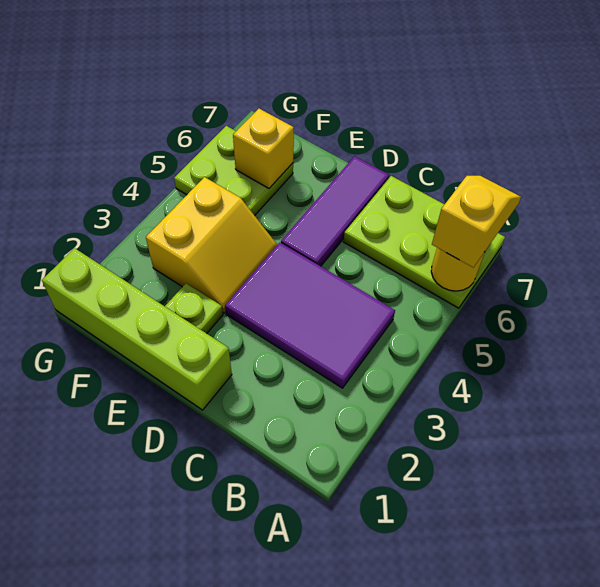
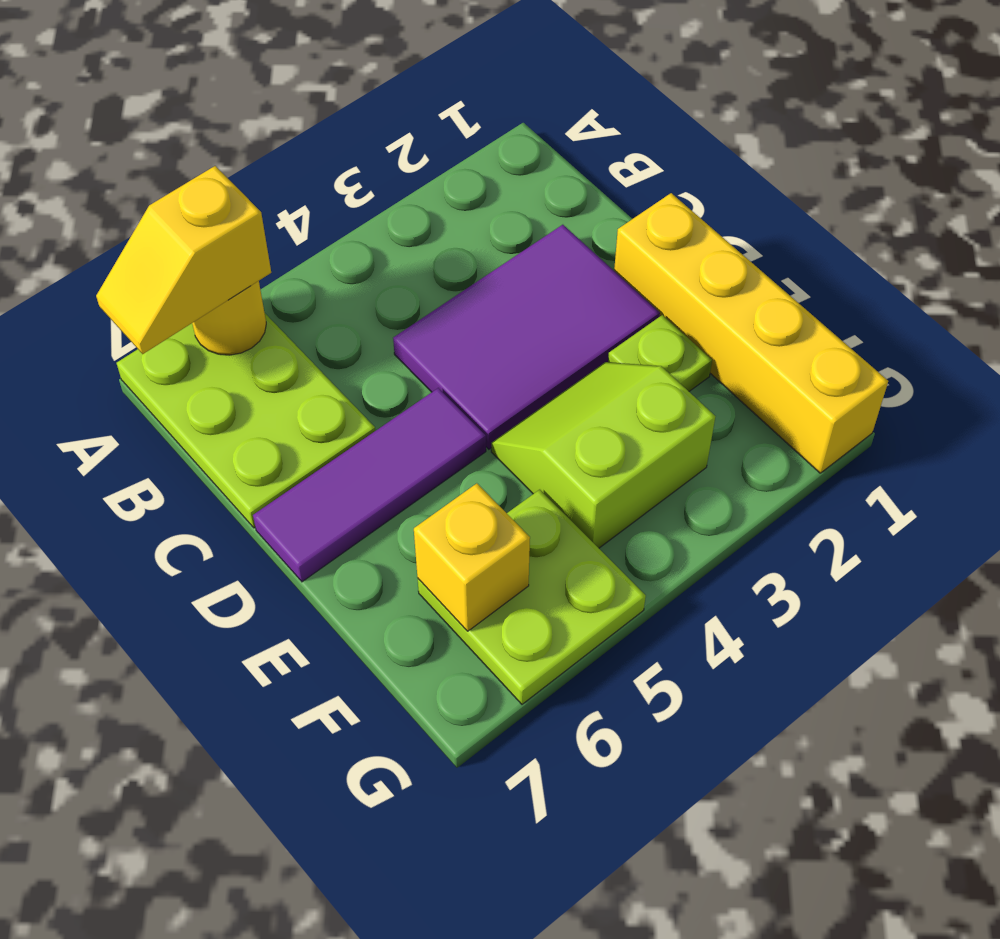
purple tile B3:D4 level 1 -> purple tile C2:D4 level 1
lime brick D1:G1 level 1 -> yellow brick D1:G1 level 1
yellow slope E3:F4 level 1 top F -> lime slope E3:F4 level 1 top F

